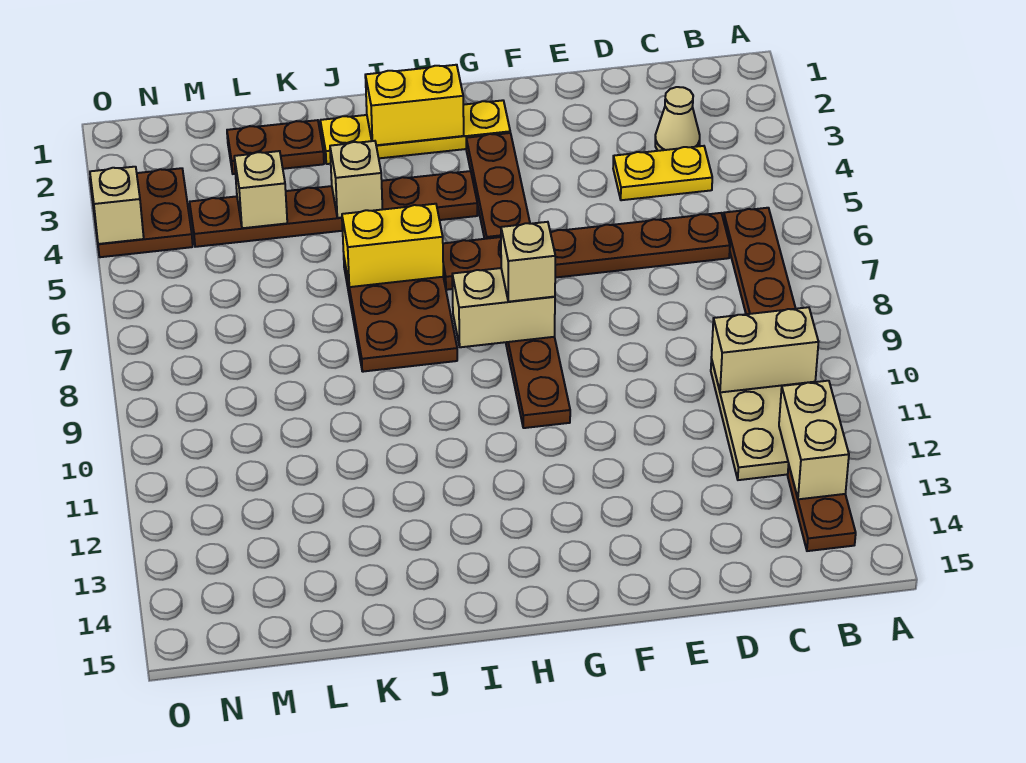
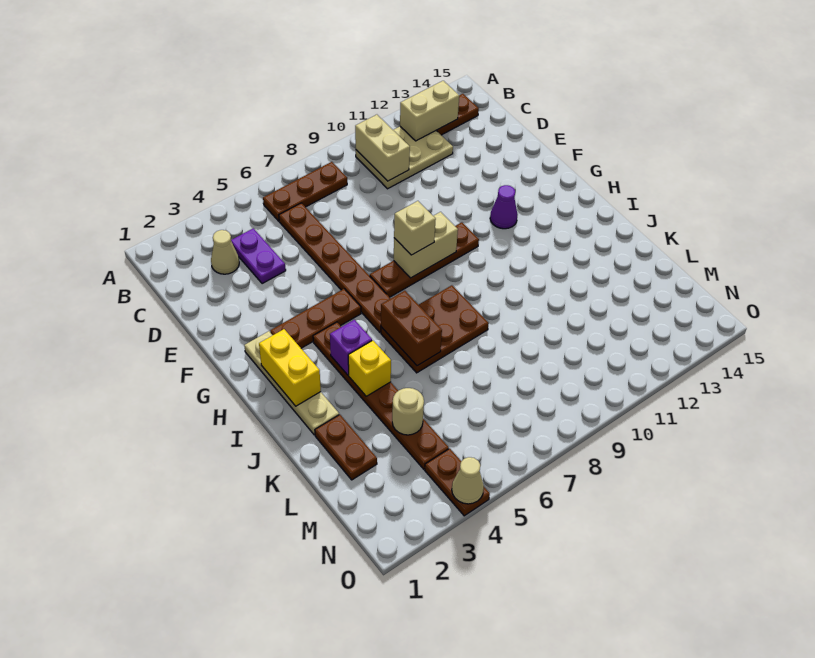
yellow plate C4:D4 level 1 -> purple plate C4:D4 level 1
yellow plate G2:J2 level 1 -> tan plate G2:J2 level 1
tan brick G8:H8 level 2 -> tan brick G8:G9 level 2
none -> purple cone G12 level 1
none -> purple brick I4 level 2
yellow brick I6:J6 level 2 -> brown brick I6:J6 level 2
tan brick J4 level 2 -> yellow brick J4 level 2
tan brick L4 level 2 -> tan round brick L4 level 2
brown plate N3:O4 level 1 -> brown plate N4:O4 level 1
tan brick O4 level 2 -> tan cone O4 level 2

